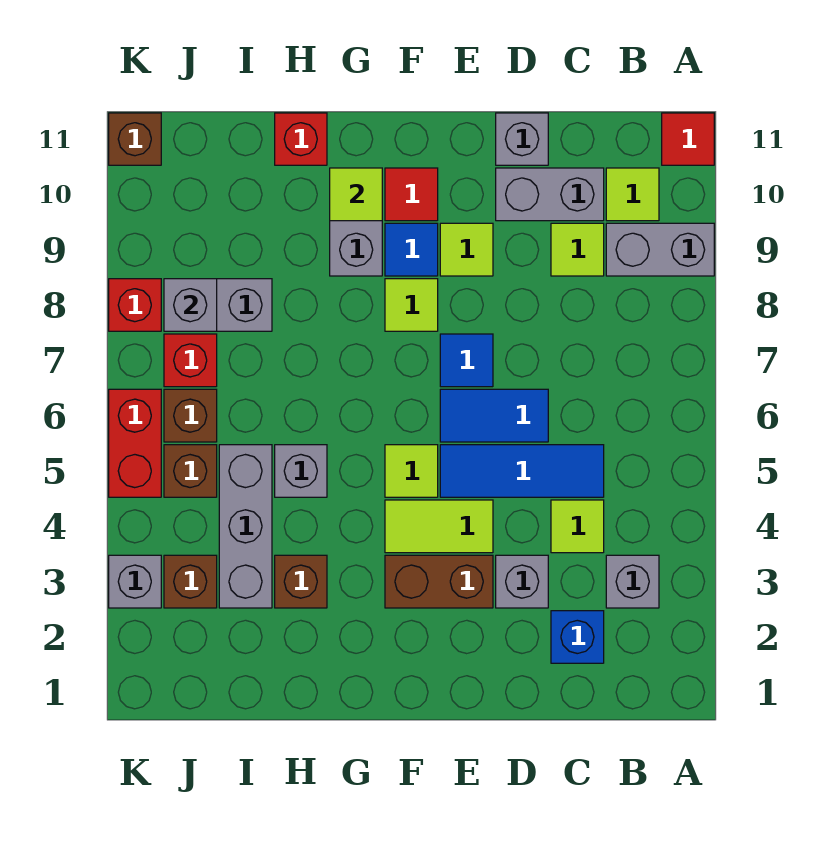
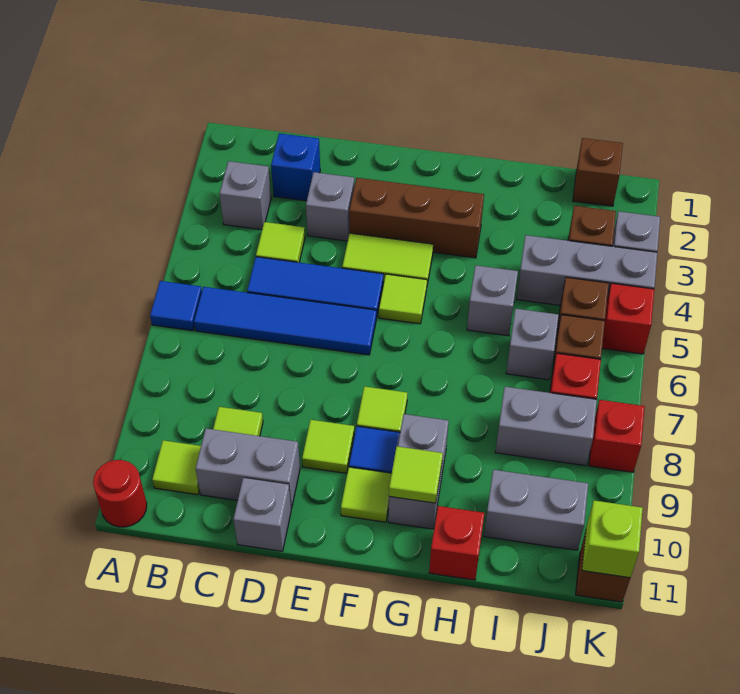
grey brick A9:B9 level 1 -> grey brick I10:J10 level 1
red tile A11 level 1 -> red round brick A11 level 1
blue tile D6:E6 level 1 -> blue tile B6:E6 level 1
brown brick E3:F3 level 1 -> brown brick E3:G3 level 1
blue tile E7 level 1 -> blue tile A6 level 1
red tile F10 level 1 -> lime tile F10 level 1
brown brick H3 level 1 -> brown brick J1 level 1
grey brick I3:I5 level 1 -> grey brick I4:K4 level 1
grey brick J8 level 2 -> grey brick I6 level 1
red brick K5:K6 level 1 -> red brick K5 level 1
none -> lime brick K11 level 2

